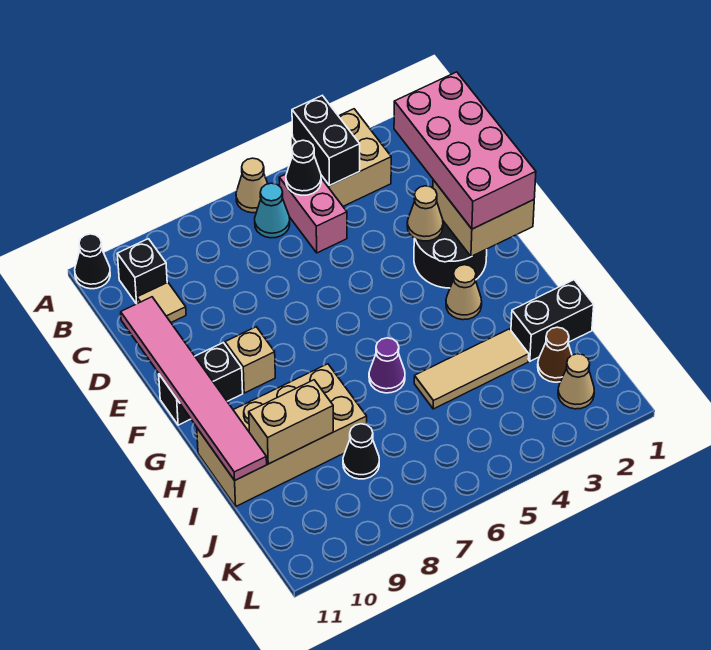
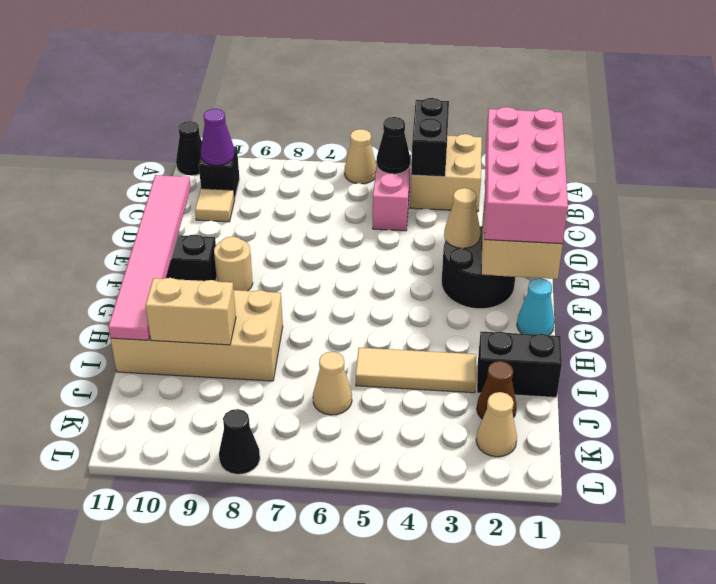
cyan cone B6 level 1 -> cyan cone G1 level 1
tan brick F9 level 1 -> tan round brick F9 level 1
tan cone G3 level 1 -> tan cone J6 level 1
purple cone H6 level 1 -> purple cone B10 level 2
black cone J8 level 1 -> black cone L8 level 1

